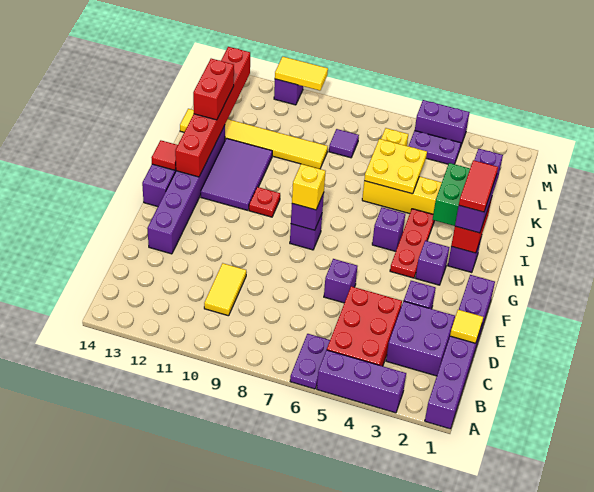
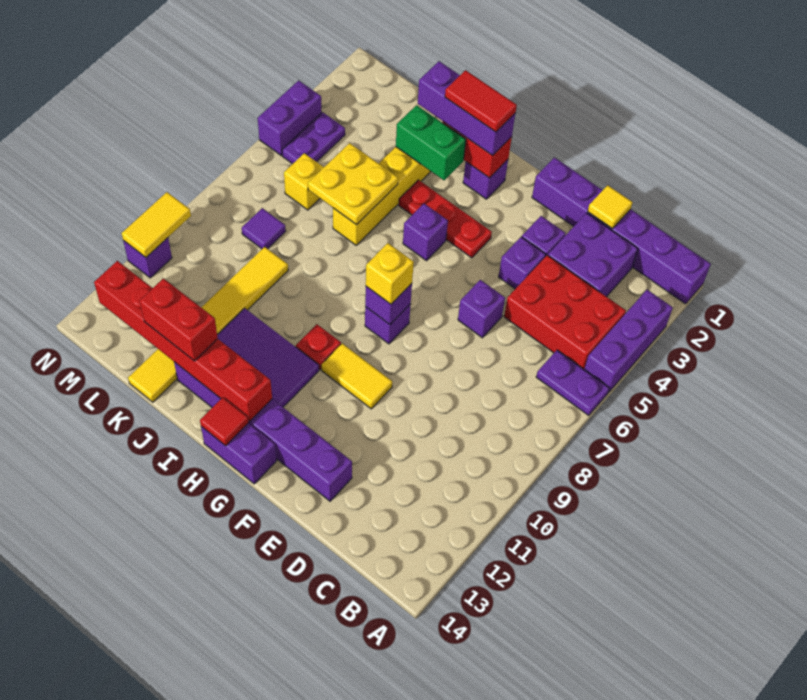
yellow tile C10:D10 level 1 -> yellow tile F10:G10 level 1
purple brick G3 level 1 -> purple brick E4 level 1

